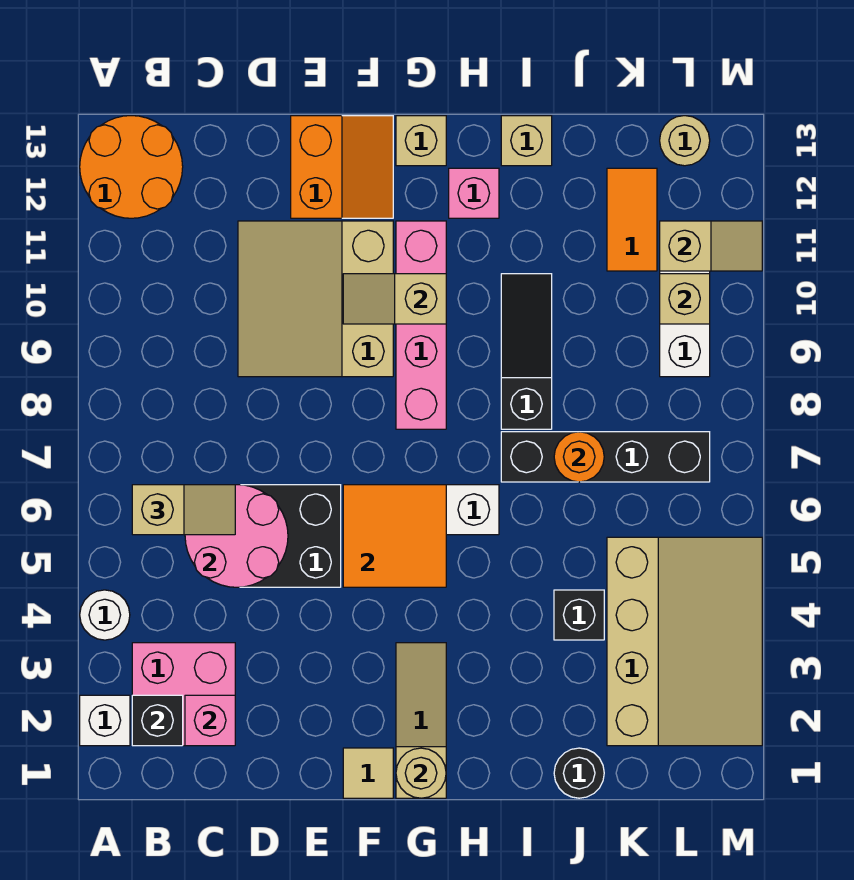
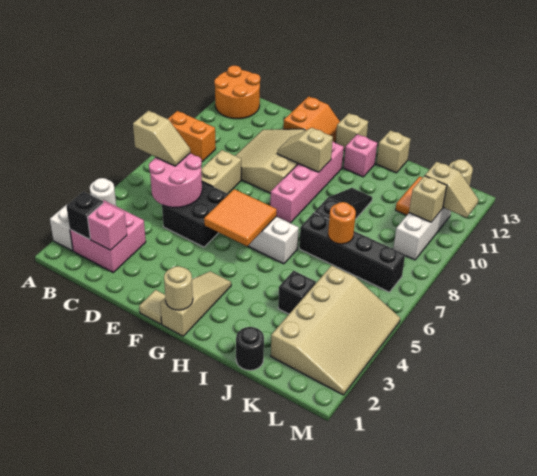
none -> orange brick A9:B9 level 1
none -> tan brick D7:D8 level 1

